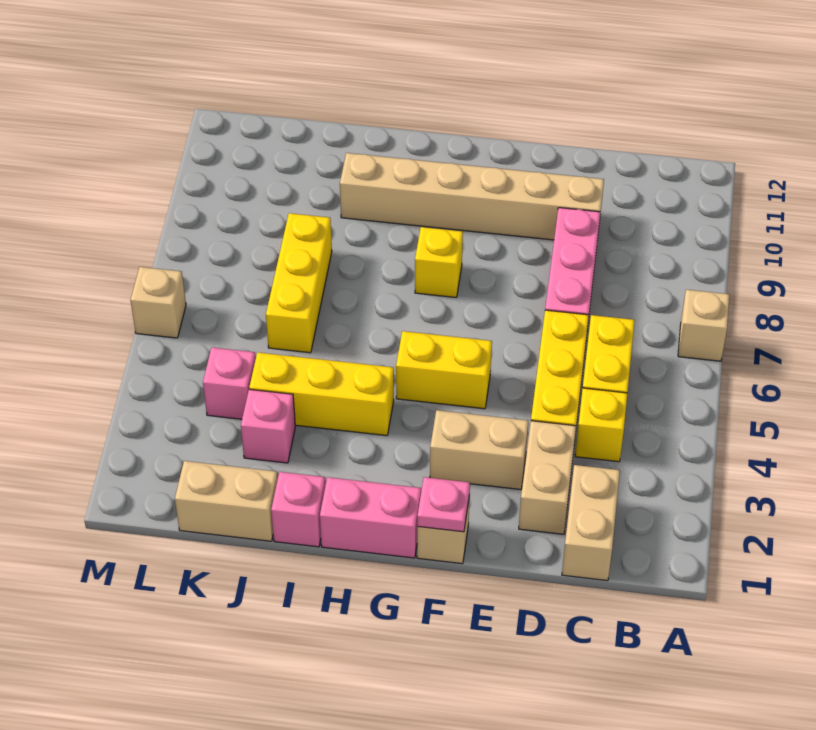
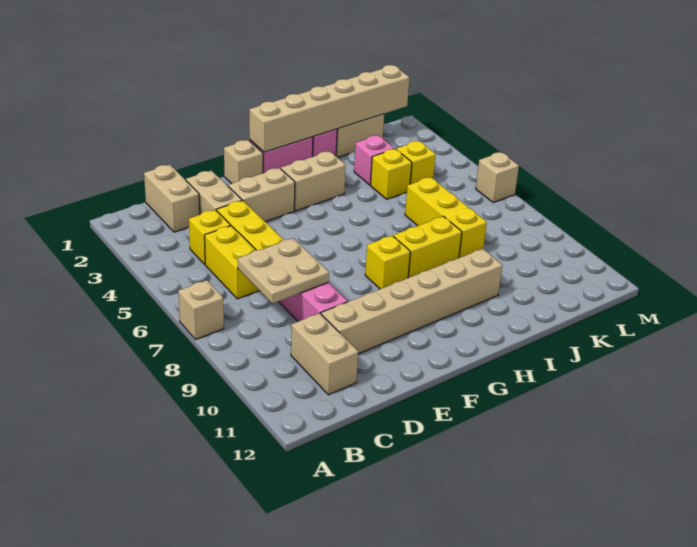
none -> tan plate C7:D8 level 2
none -> tan brick C10:C11 level 1
pink plate F1 level 2 -> none
yellow brick F5:G5 level 1 -> yellow brick H8:I8 level 1
none -> tan brick G1:L1 level 2
none -> tan brick G3:H3 level 1
yellow brick H4:J4 level 1 -> yellow brick J4 level 1
pink brick K4 level 1 -> yellow brick K4 level 1

